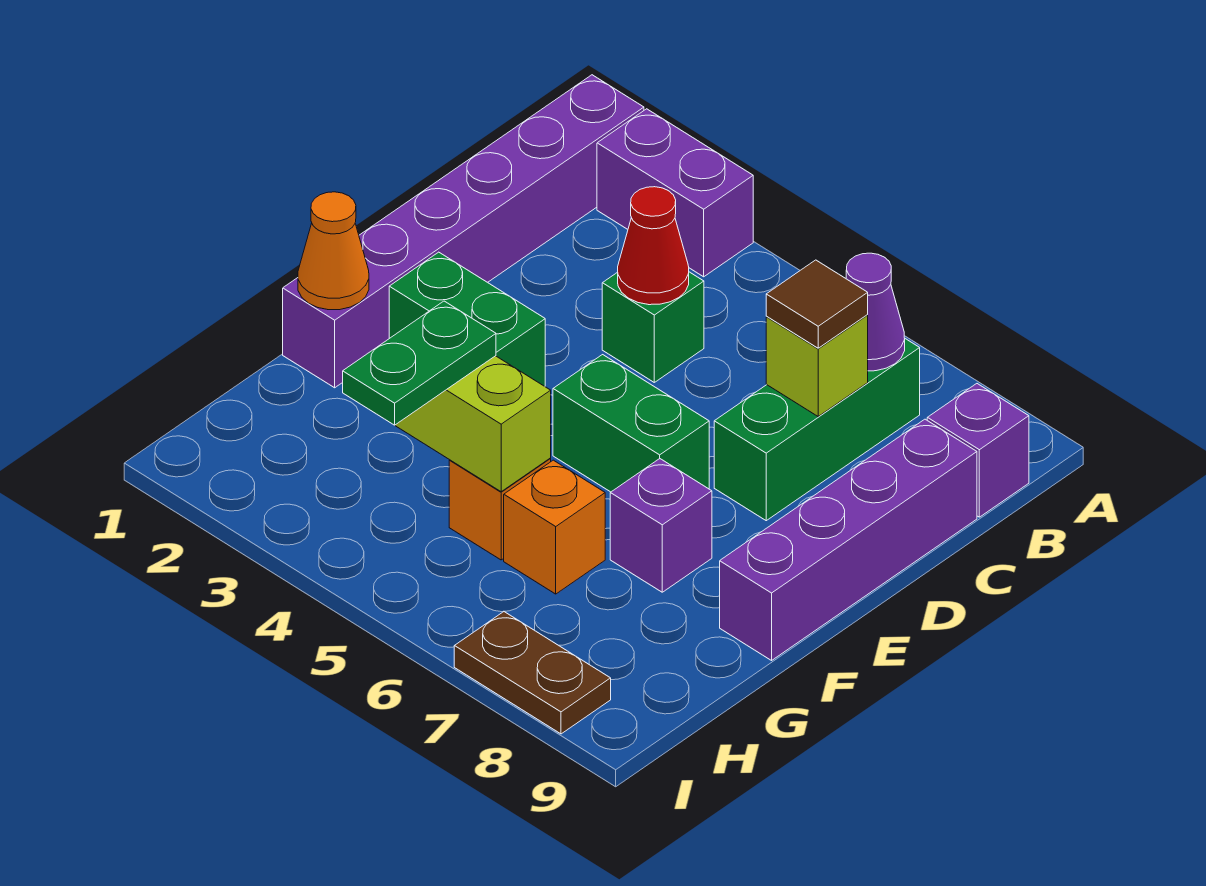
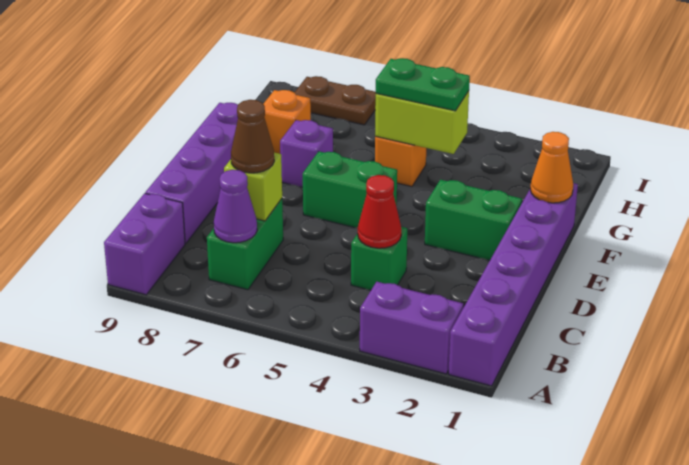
green brick B7:D7 level 1 -> green brick B7:C7 level 1
purple brick B9 level 1 -> purple brick A9:B9 level 1
brown tile C7 level 3 -> brown cone C7 level 3
green plate G4:H4 level 3 -> green plate G4:G5 level 3
orange brick G6 level 1 -> orange brick G8 level 1

